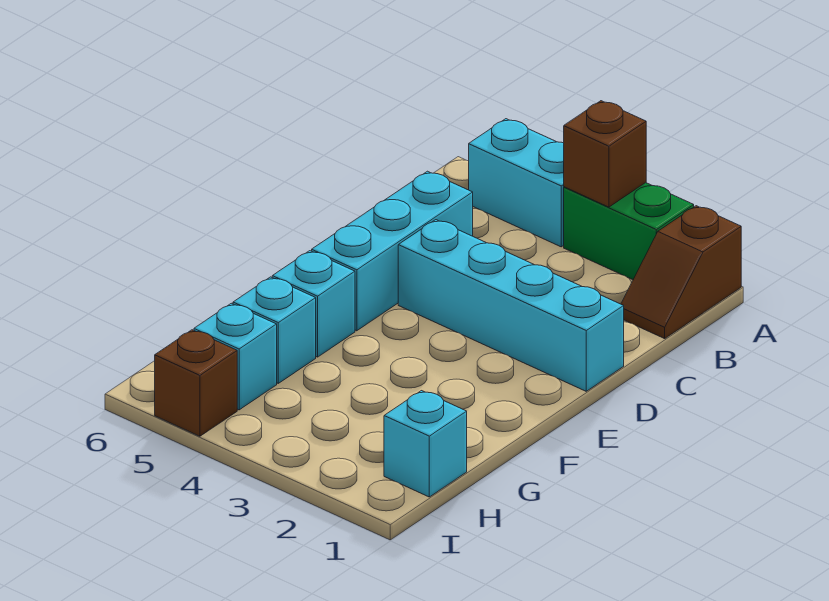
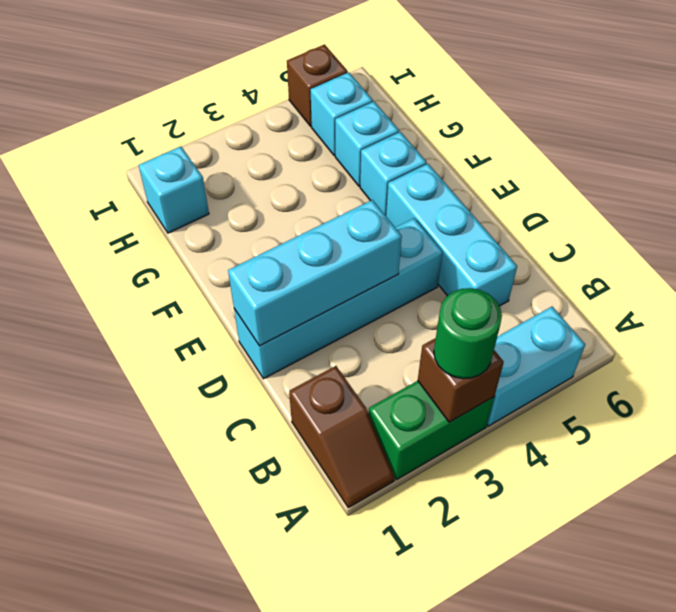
brown slope A1:B1 level 1 top A -> brown slope A1:B1 level 1 top B
none -> green round brick A3 level 3
none -> cyan brick D1:D3 level 2

